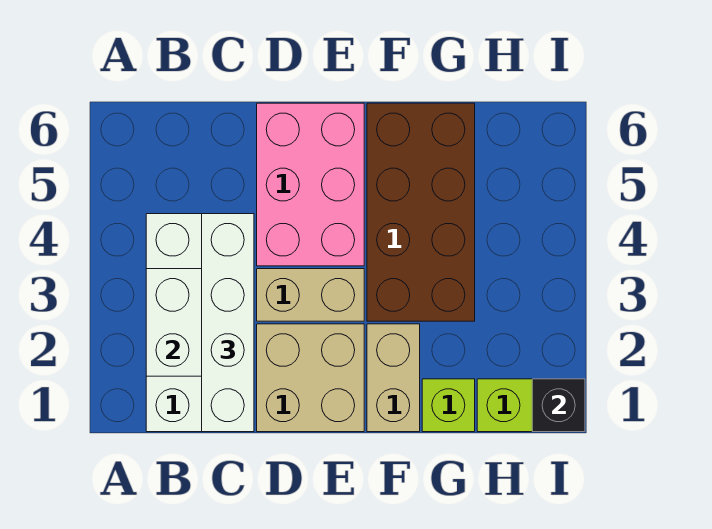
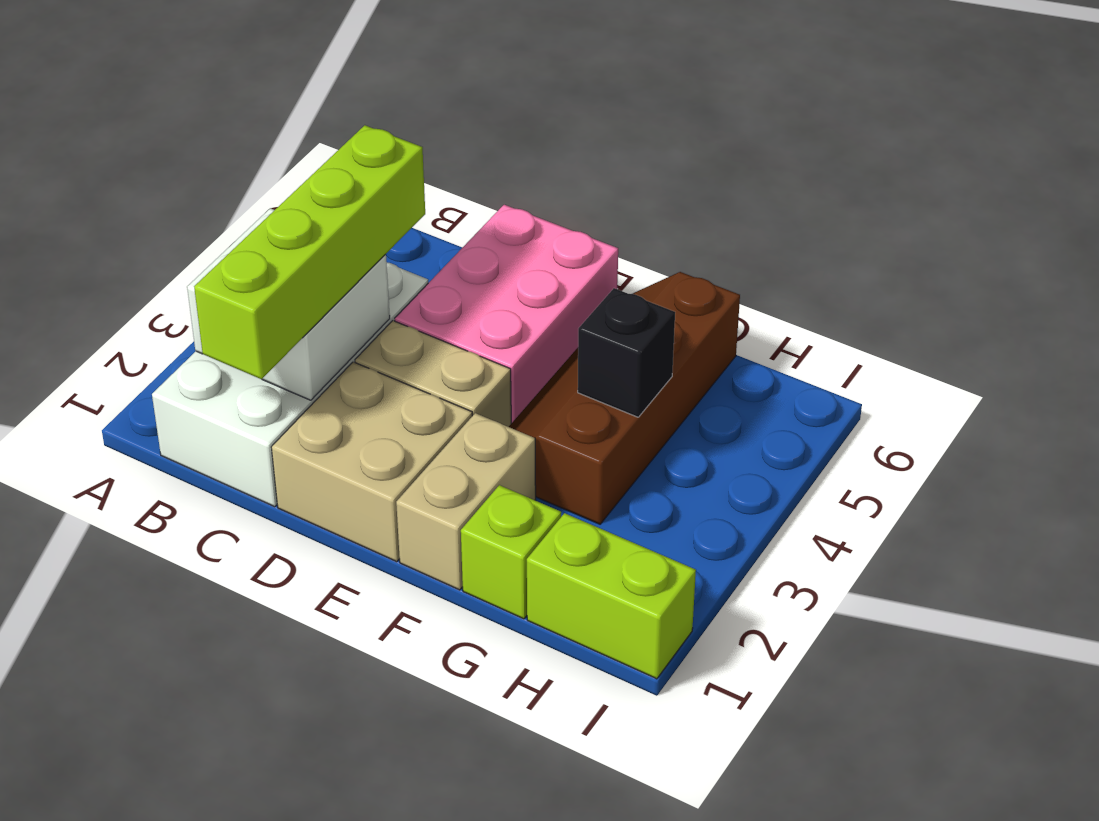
white brick C1:C4 level 3 -> lime brick C1:C4 level 3
brown brick F3:G6 level 1 -> brown slope F3:G6 level 1 top G
black brick I1 level 2 -> black brick G4 level 2

